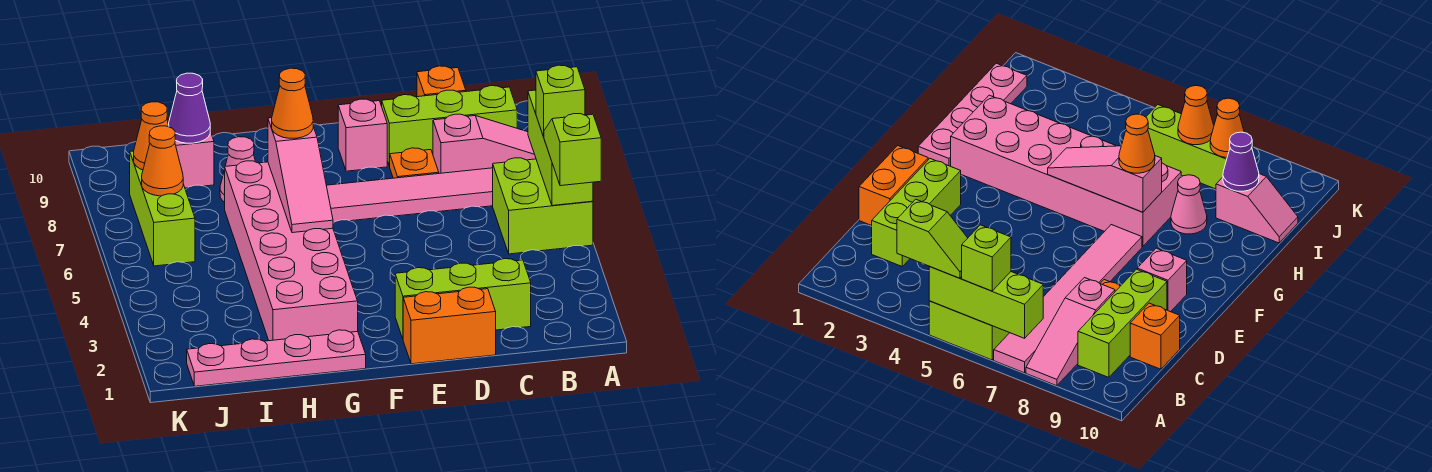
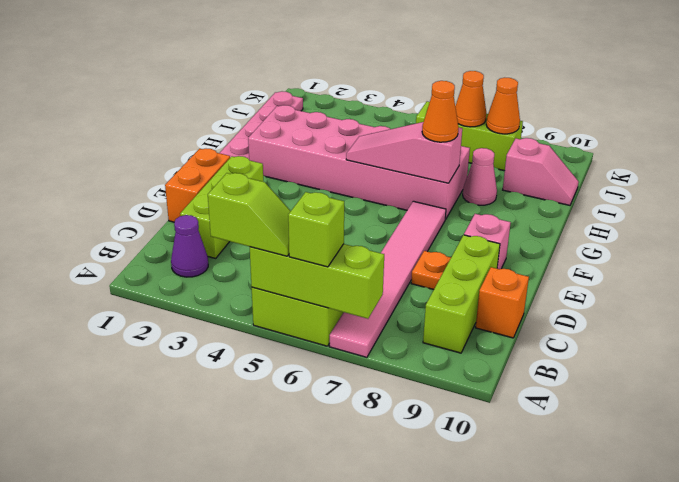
pink slope A8:C8 level 1 top C -> none
purple cone I9 level 2 -> purple cone B2 level 1

